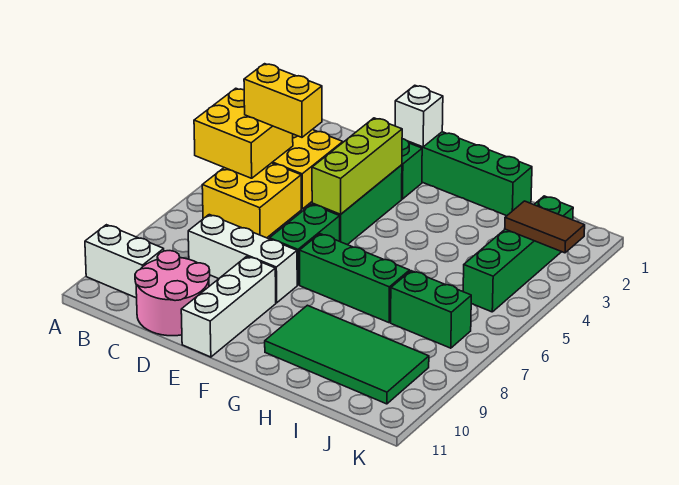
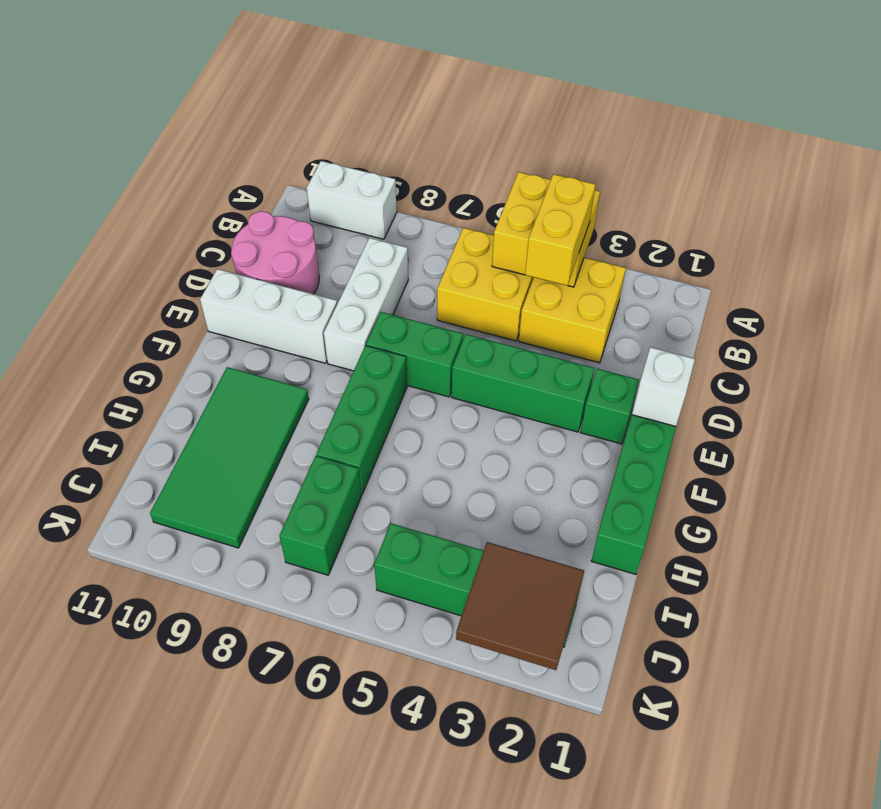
white brick A10:B10 level 1 -> white brick A9:A10 level 1
lime brick E3:E5 level 2 -> none
brown tile J3:K3 level 2 -> brown tile J2:K3 level 2

